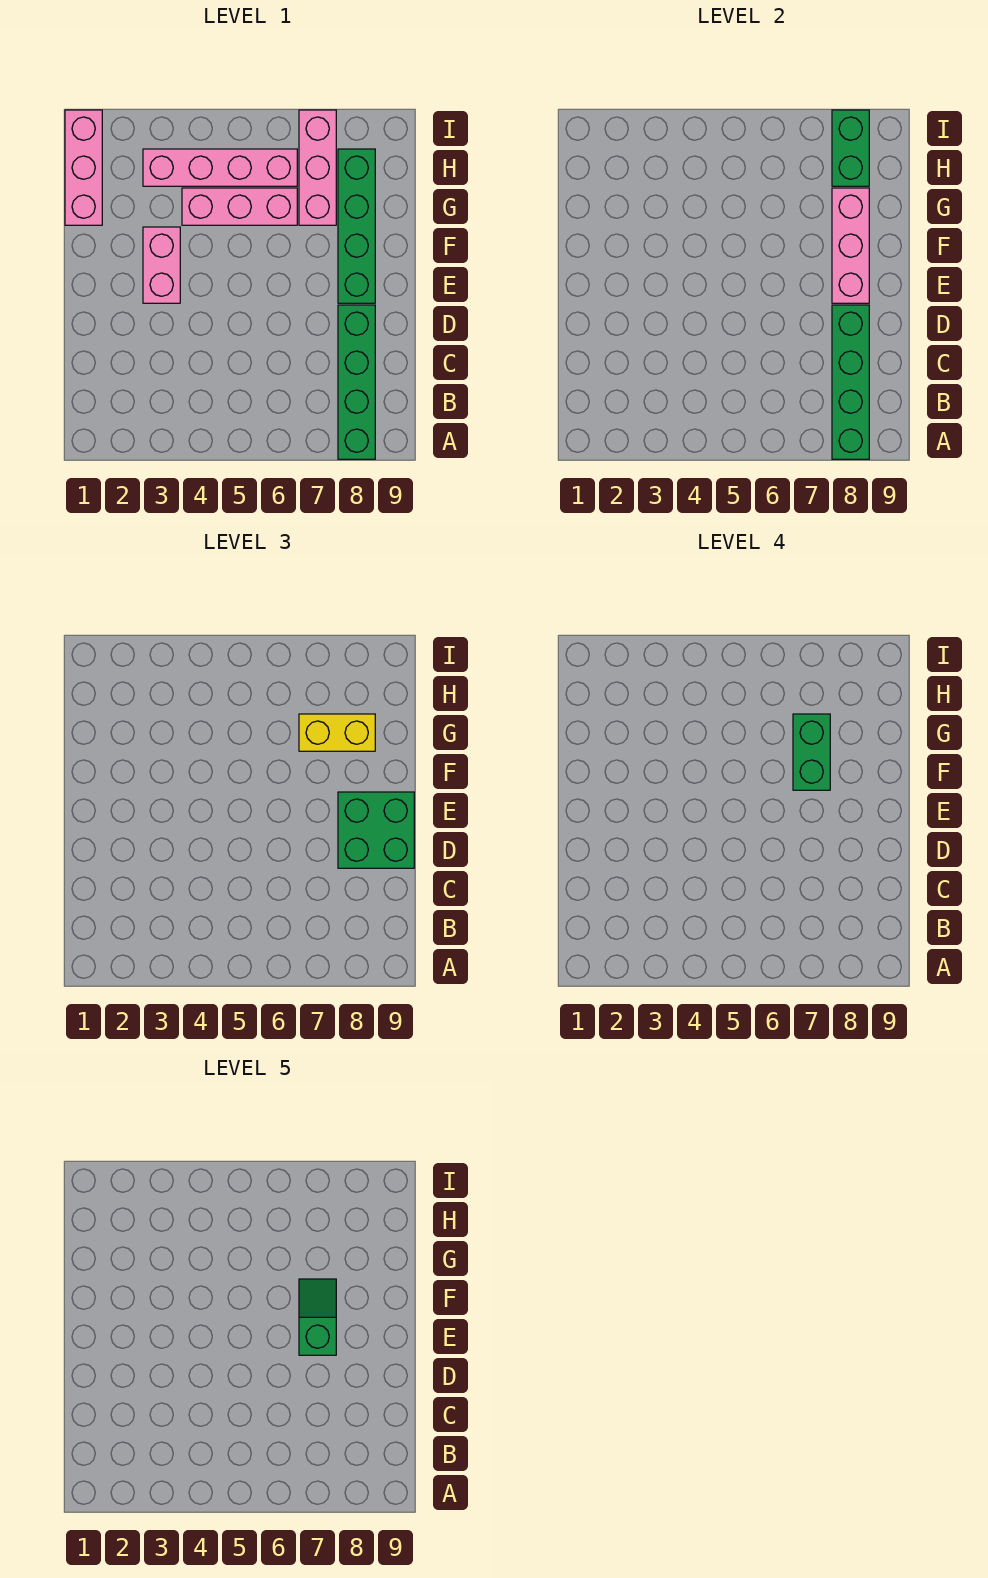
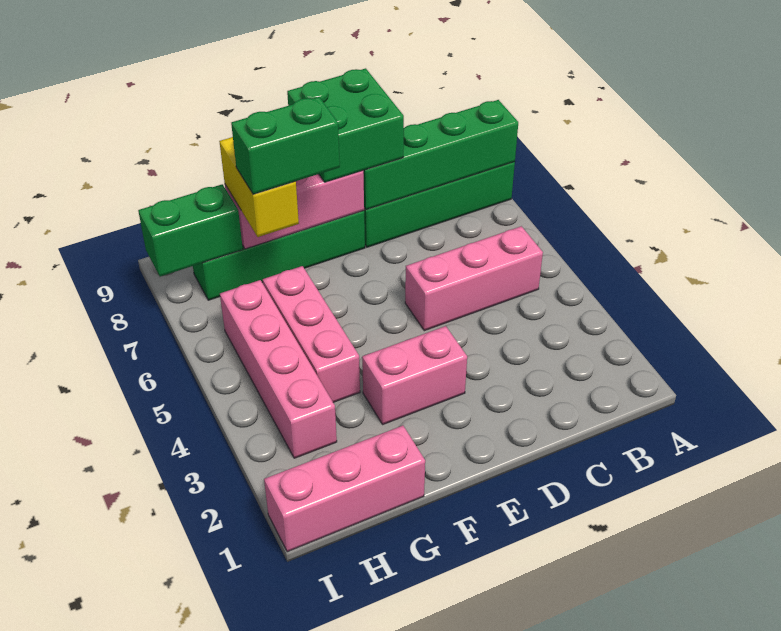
green slope E7:F7 level 5 top E -> none
pink brick G7:I7 level 1 -> pink brick B5:D5 level 1

